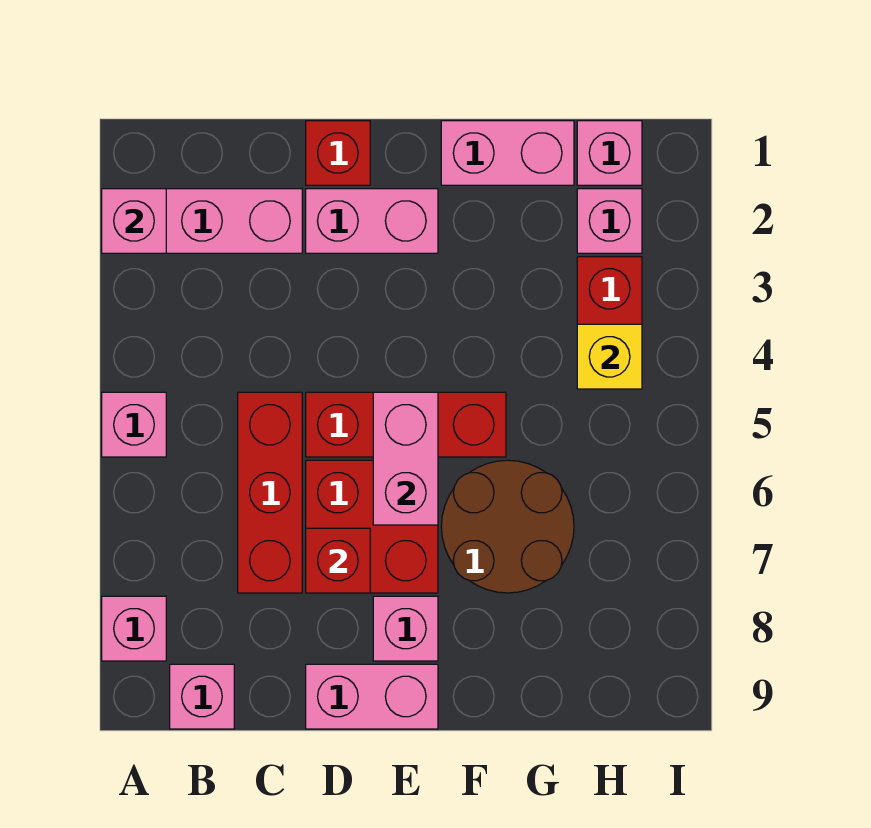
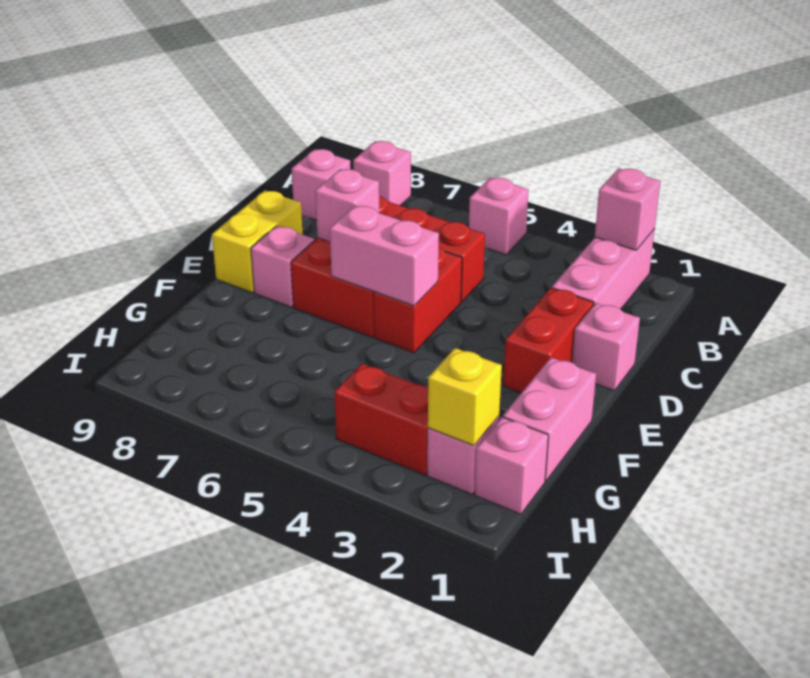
red brick D1 level 1 -> pink brick D1 level 1
pink brick D2:E2 level 1 -> red brick D2:E2 level 1
red brick D5:F5 level 1 -> red brick D5:E5 level 1
red brick D7 level 2 -> pink brick D7 level 2
pink brick D9:E9 level 1 -> yellow brick D9:E9 level 1
brown round brick F6:G7 level 1 -> none
yellow brick H4 level 2 -> yellow brick H2 level 2

